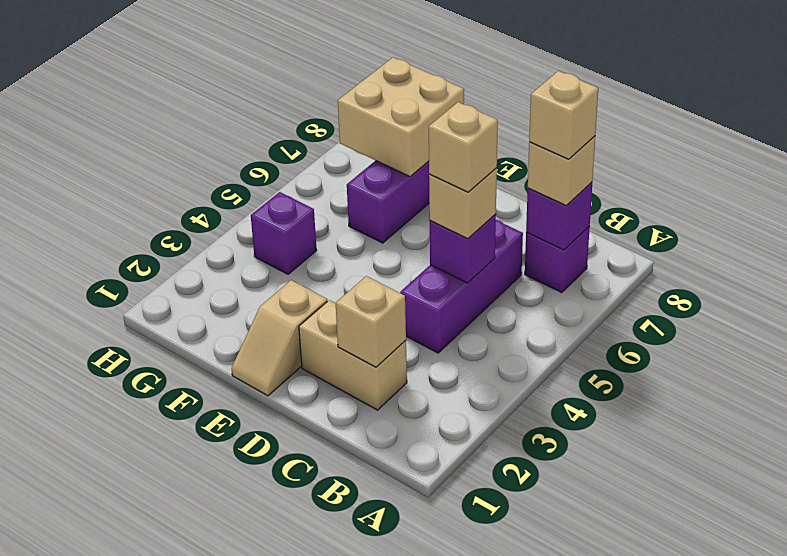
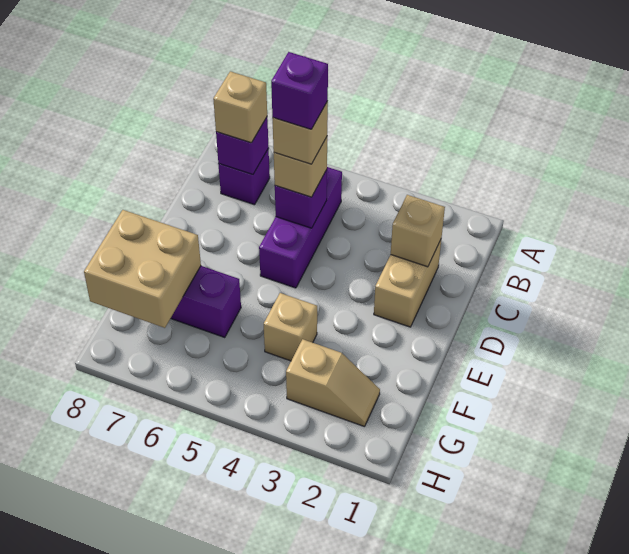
tan brick B7 level 4 -> tan brick F4 level 1
purple brick C4:C6 level 1 -> purple brick B5:D5 level 1
tan slope E1:E2 level 1 top 2 -> tan slope G2:G3 level 1 top 3
purple brick G4 level 1 -> purple brick C5 level 5

